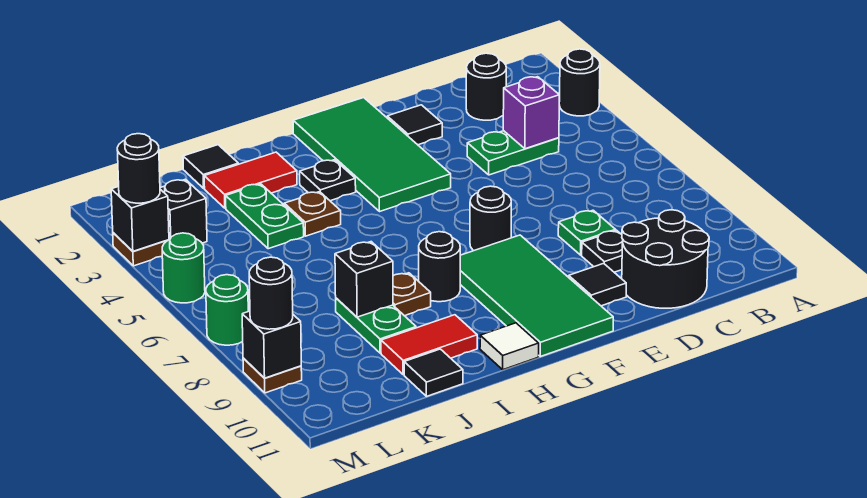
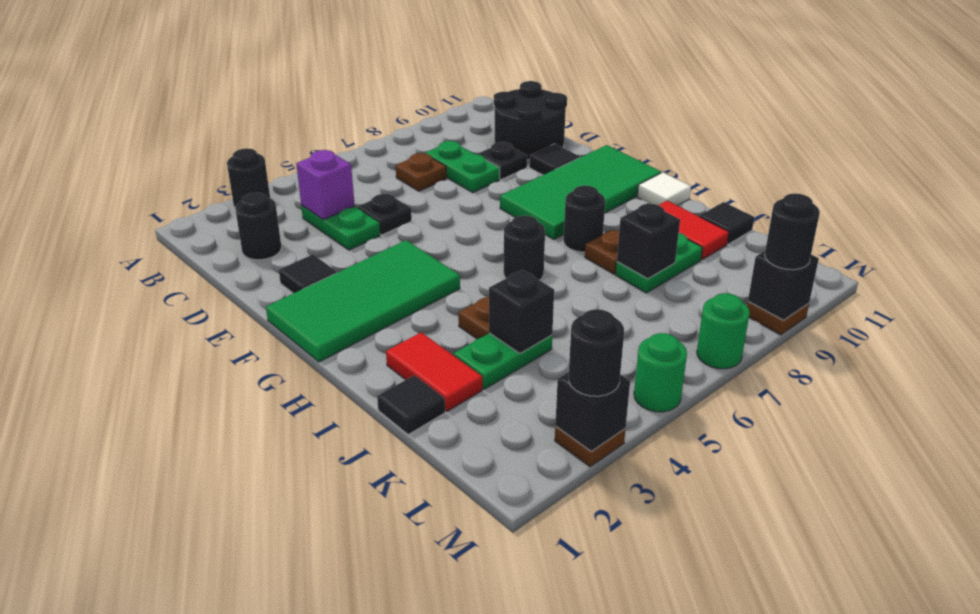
none -> brown plate C7 level 1
green plate D8 level 1 -> green plate C8:D8 level 1
black round brick F7 level 1 -> black round brick H6 level 1
black plate H3 level 1 -> black plate D5 level 1
black brick L3 level 1 -> black brick J4 level 2

